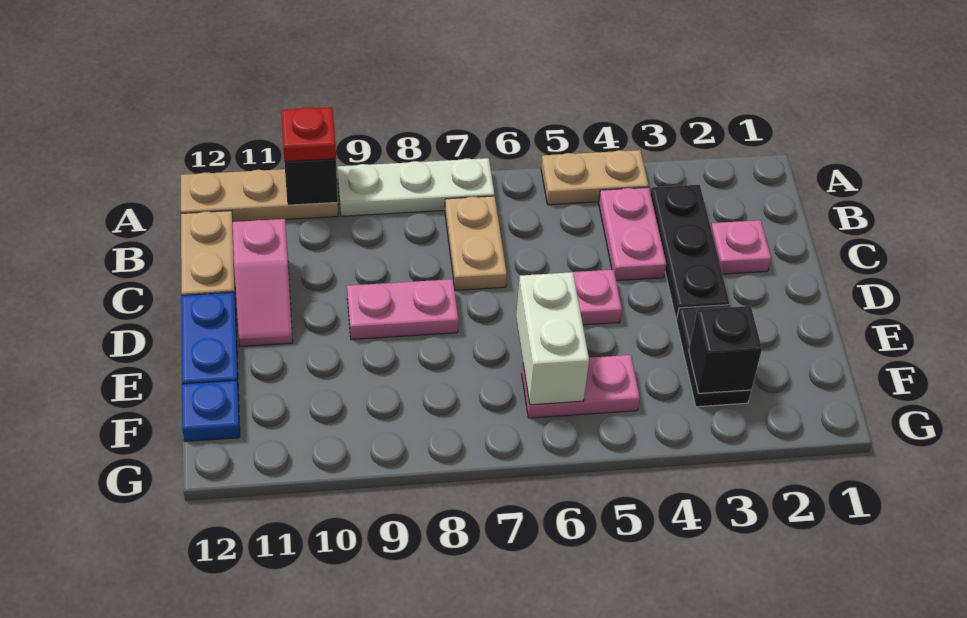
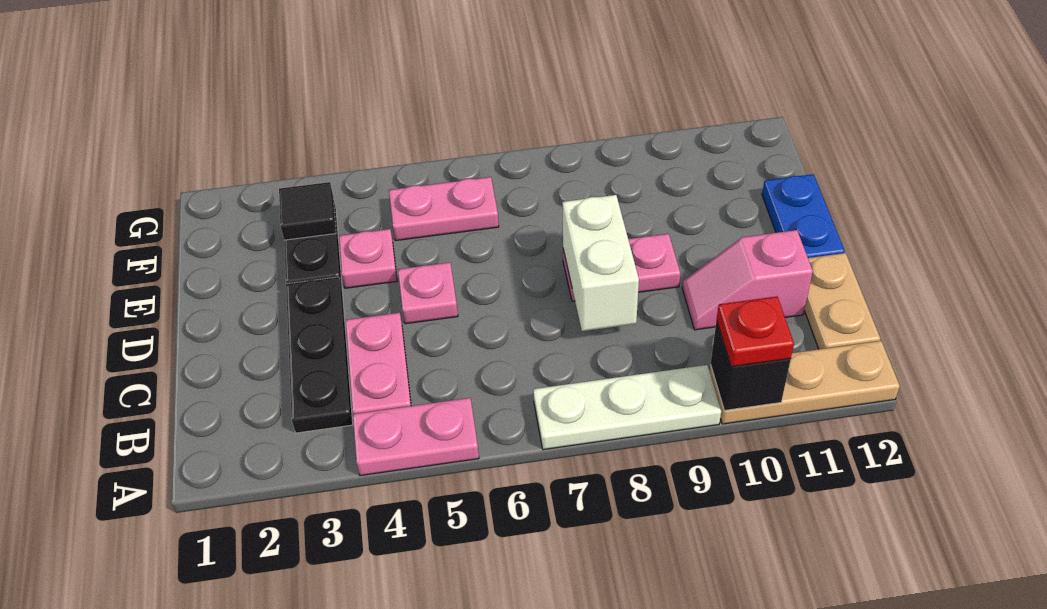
tan plate A4:A5 level 1 -> pink plate A4:A5 level 1
tan plate B7:C7 level 1 -> none
pink plate C2 level 1 -> pink plate E4 level 1
pink slope C11:D11 level 1 top C -> pink slope C10:C11 level 1 top 11
white brick E6:F6 level 2 -> white brick C8:D8 level 2
black brick F3 level 2 -> black tile F3 level 2
blue plate F12 level 1 -> none

